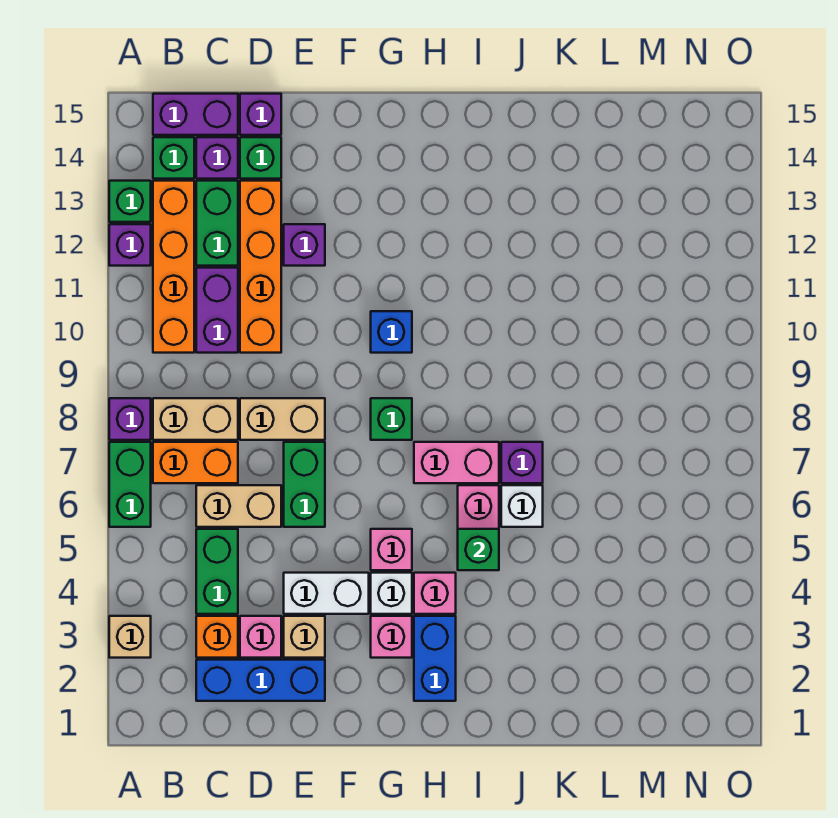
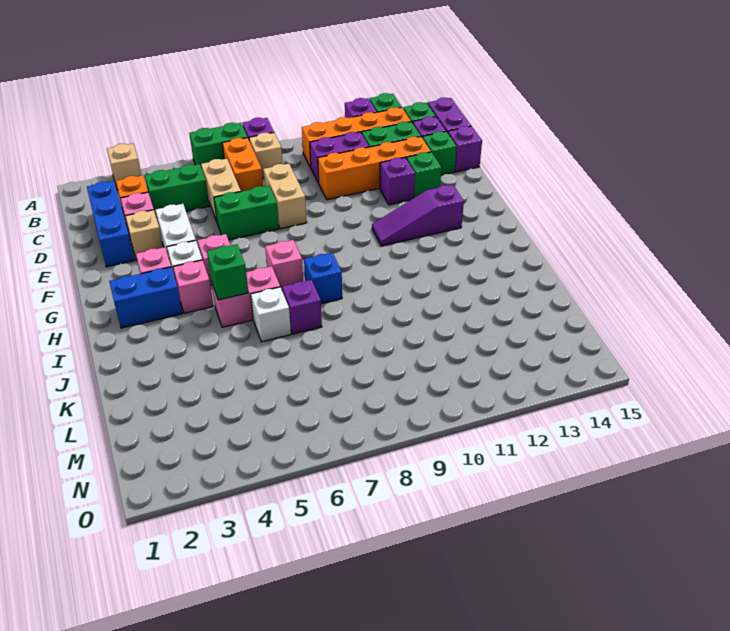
tan brick B8:C8 level 1 -> tan brick B8 level 1
green brick G8 level 1 -> green brick E13 level 1
blue brick G10 level 1 -> blue brick I8 level 1
none -> purple slope G11:G13 level 1 top 13
pink brick H7:I7 level 1 -> pink brick H7 level 1

